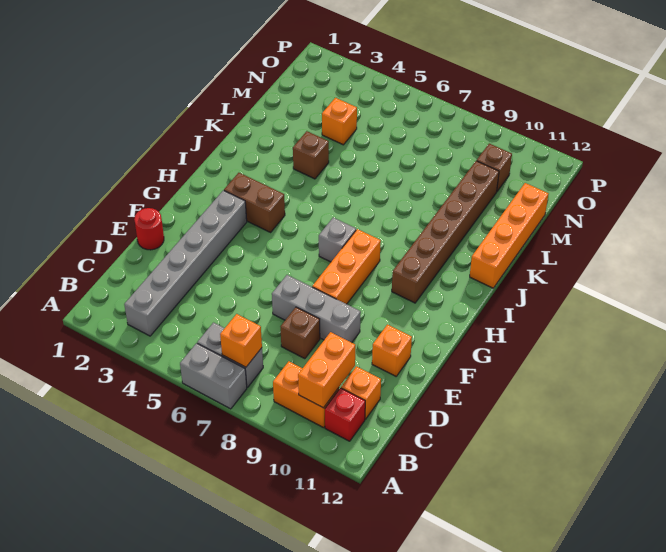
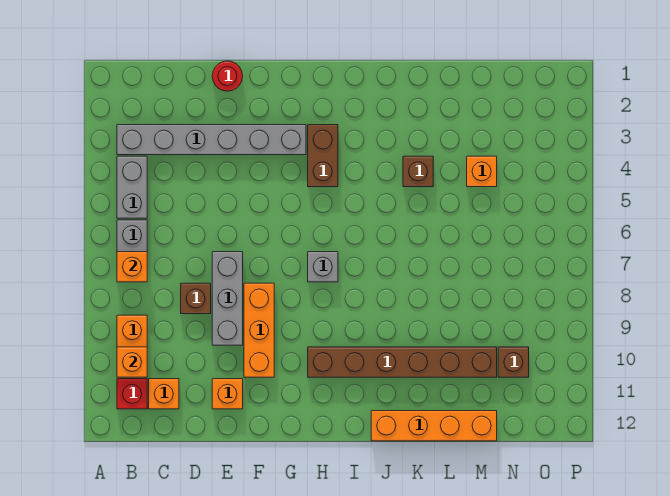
grey brick A6:A7 level 1 -> grey brick B4:B5 level 1
orange brick B10:C10 level 2 -> orange brick B10 level 2
orange brick F8:H8 level 1 -> orange brick F8:F10 level 1

